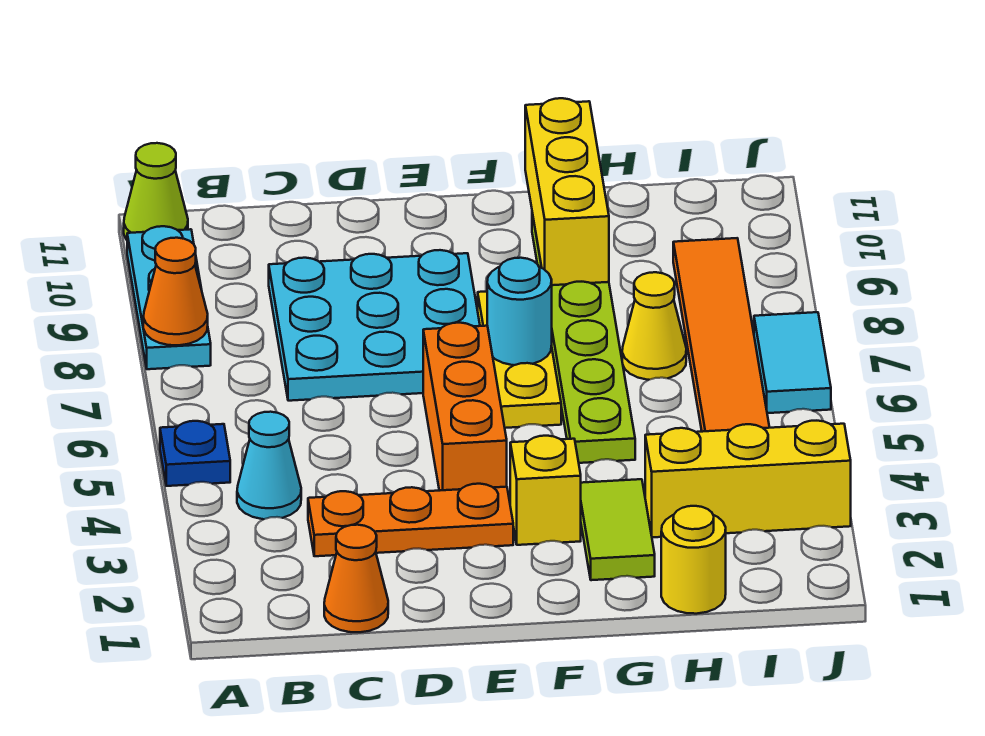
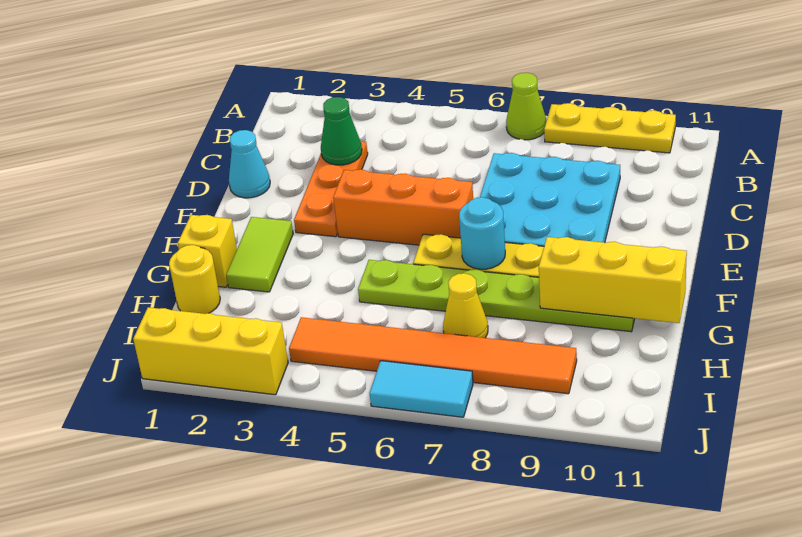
blue plate A5 level 1 -> none
cyan plate A8:A10 level 1 -> yellow plate A8:A10 level 1
orange cone A8 level 2 -> none
lime cone A11 level 1 -> lime cone A7 level 1
cyan cone B4 level 1 -> cyan cone D1 level 1
orange cone C1 level 1 -> none
none -> green cone C3 level 2
yellow brick F3 level 1 -> yellow brick G1 level 1
lime tile G2:G3 level 1 -> lime tile F2:G2 level 1
yellow brick H3:J3 level 1 -> yellow brick J1:J3 level 1

